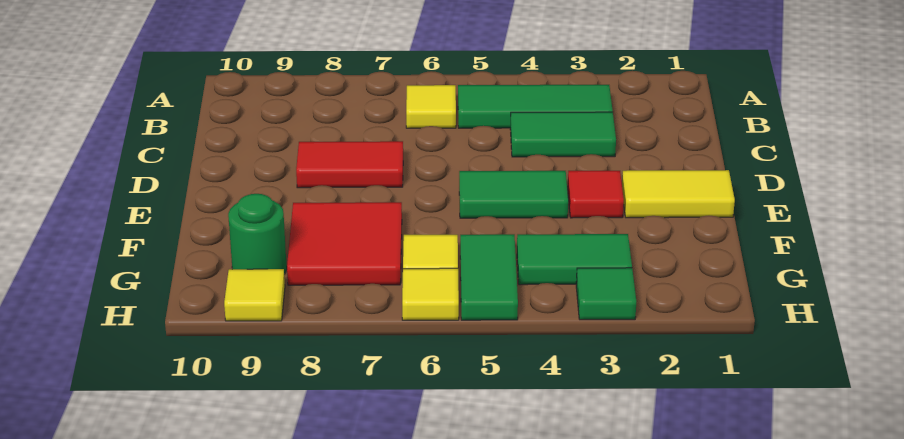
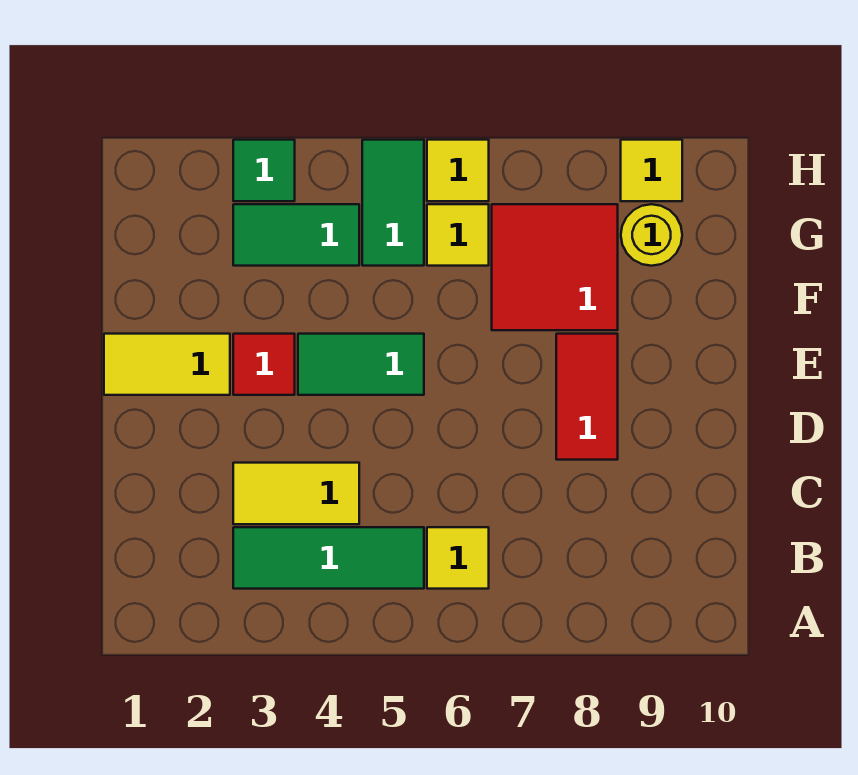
green tile C3:C4 level 1 -> yellow tile C3:C4 level 1
red tile D7:D8 level 1 -> red tile D8:E8 level 1
green round brick G9 level 1 -> yellow round brick G9 level 1

